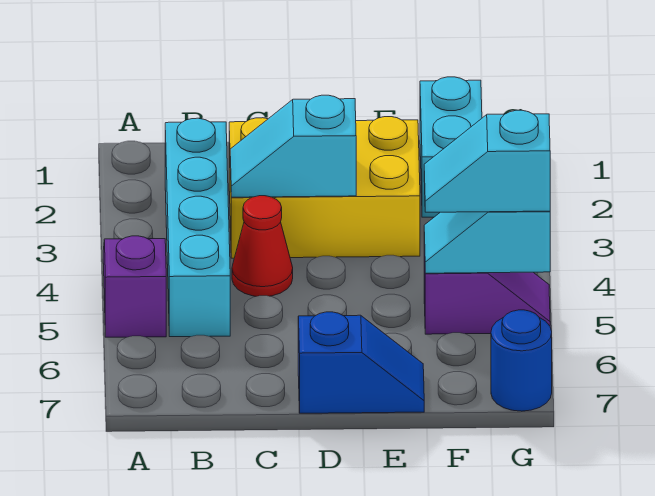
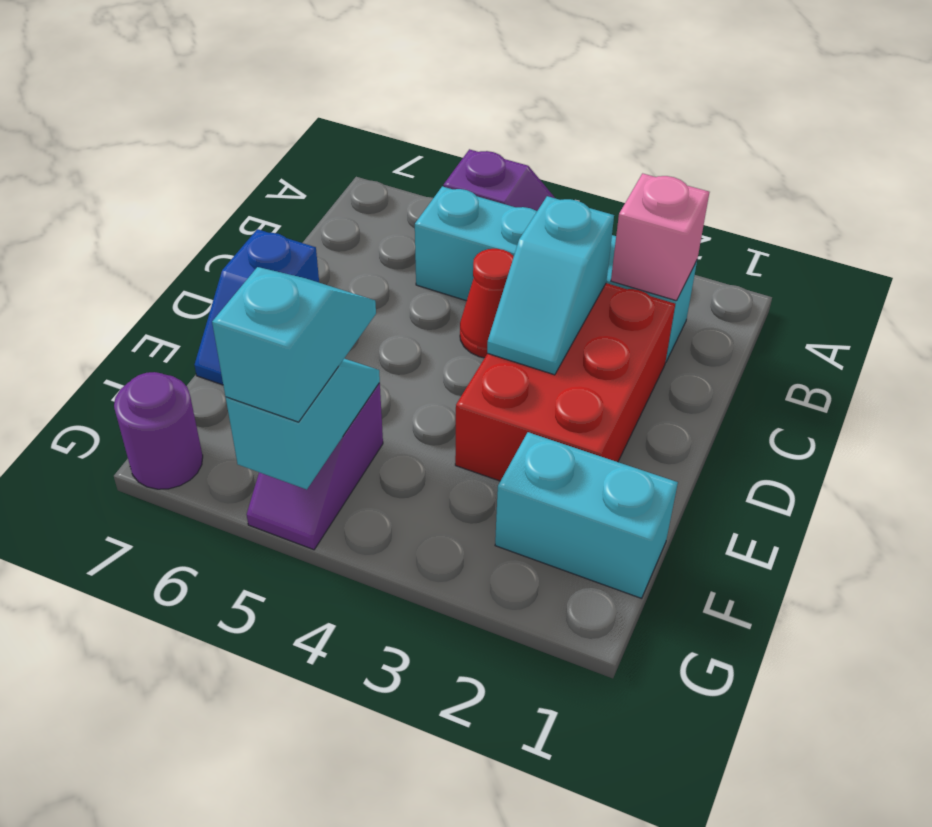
none -> pink brick B2 level 2
yellow brick C2:E3 level 1 -> red brick C2:E3 level 1
cyan slope C3:D3 level 2 top D -> cyan slope C3:D3 level 2 top C
blue round brick G7 level 1 -> purple round brick G7 level 1

